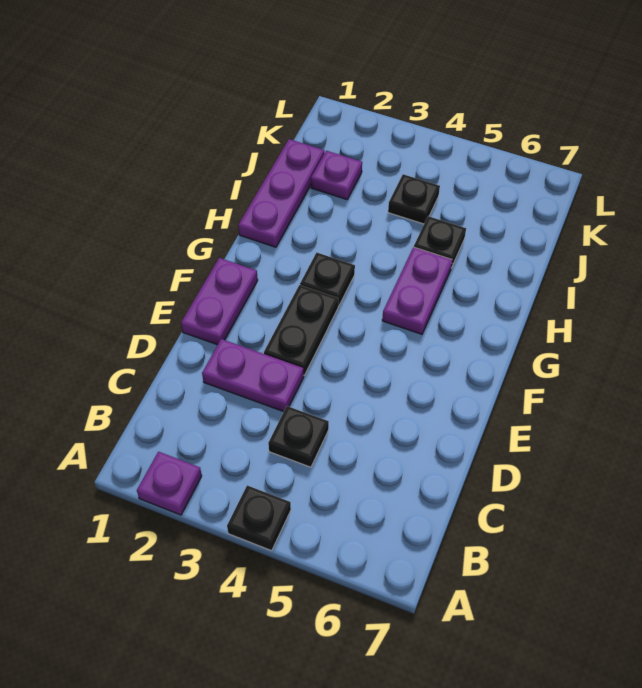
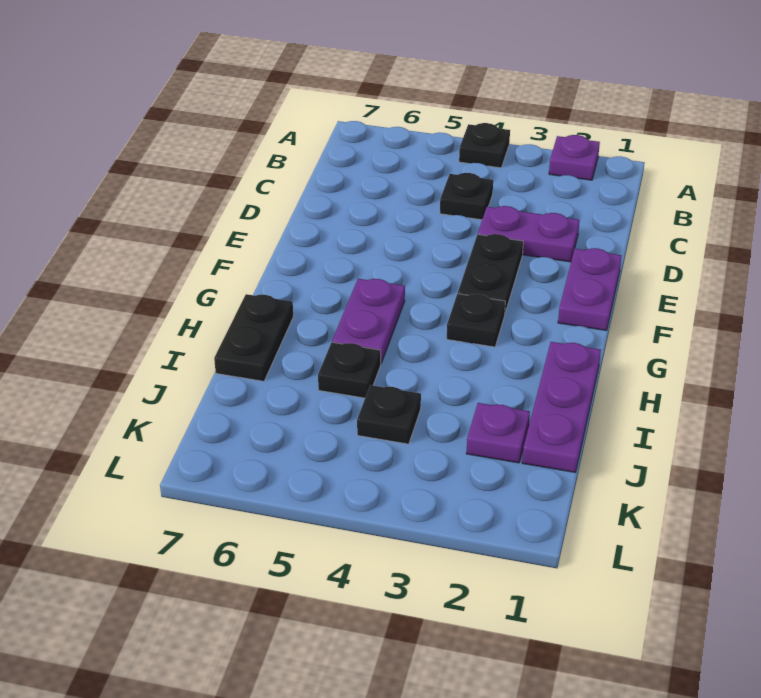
none -> black plate H7:I7 level 1

